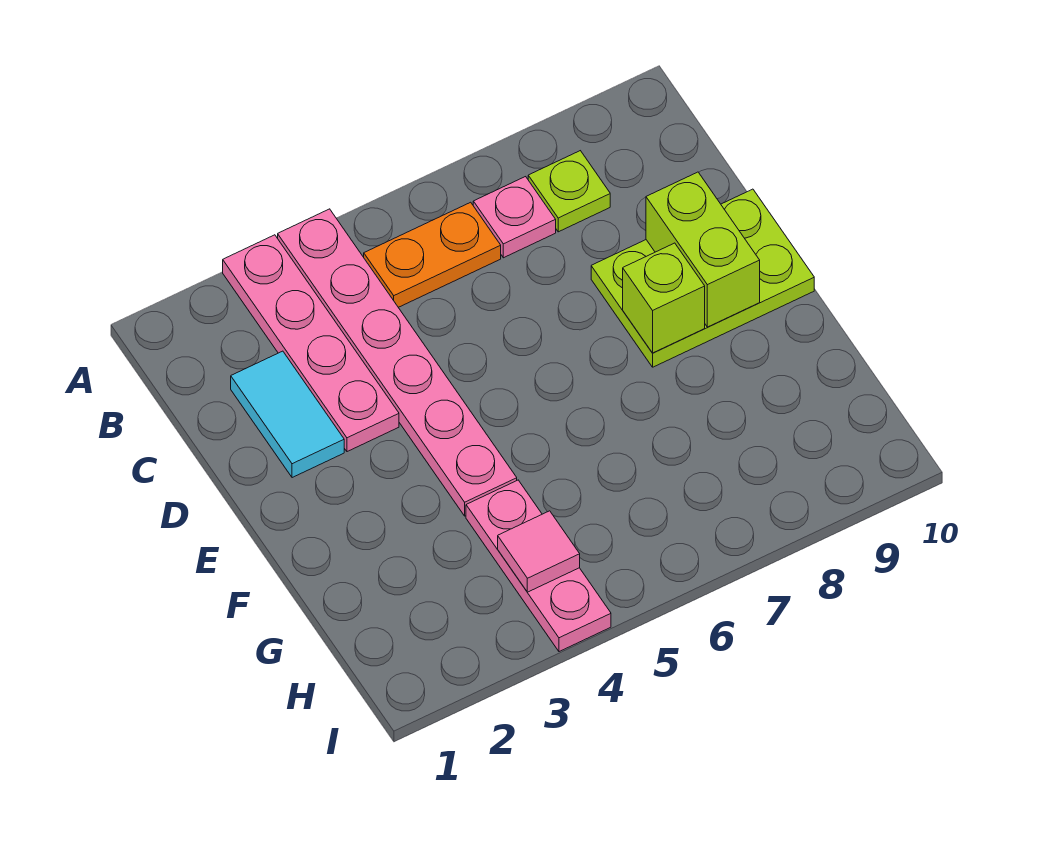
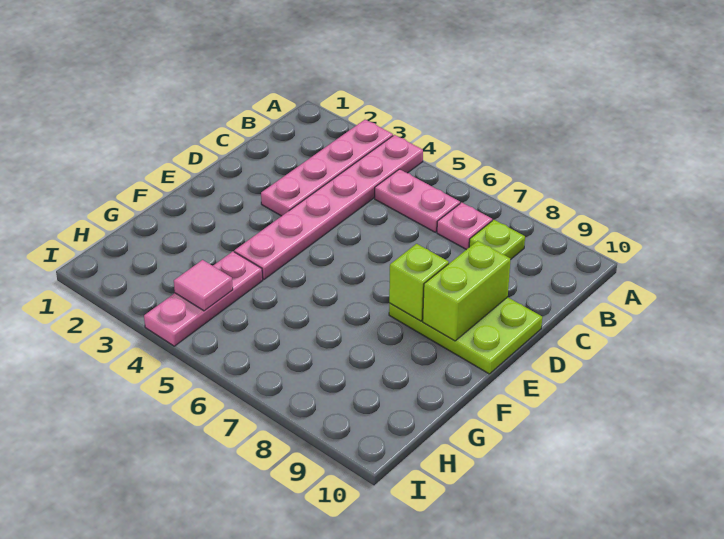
orange plate B5:B6 level 1 -> pink plate B5:B6 level 1
cyan tile C2:D2 level 1 -> none

